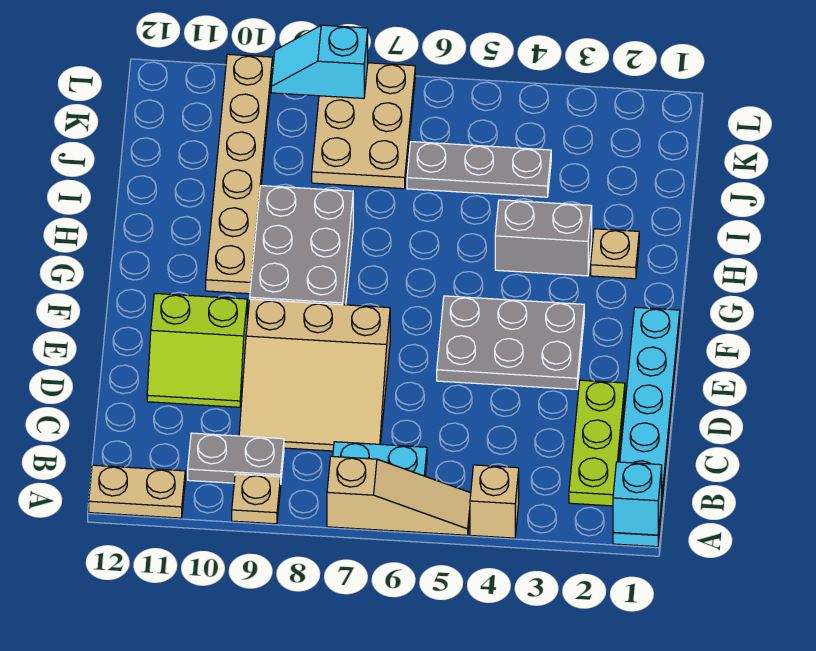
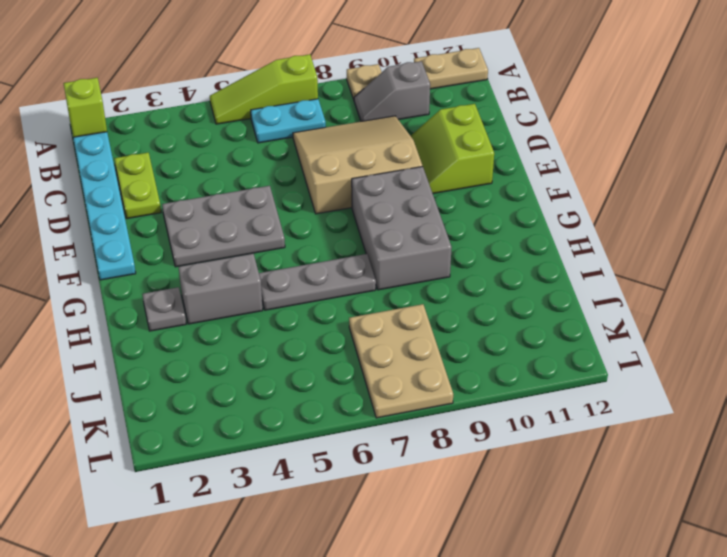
cyan brick A1 level 2 -> lime brick A1 level 2
tan brick A4 level 1 -> none
tan slope A5:A7 level 1 top 7 -> lime slope A5:A7 level 1 top 7
lime plate B2:D2 level 1 -> lime plate C2:D2 level 1
grey plate B9:B10 level 1 -> grey slope B9:B10 level 1 top 10
lime slope D10:E11 level 1 top E -> lime slope D10:E11 level 1 top 11
tan plate G10:L10 level 1 -> none
tan plate H2 level 1 -> grey plate H2 level 1
grey plate J4:J6 level 1 -> grey plate H5:H7 level 1
cyan slope L8:L9 level 2 top 8 -> none

